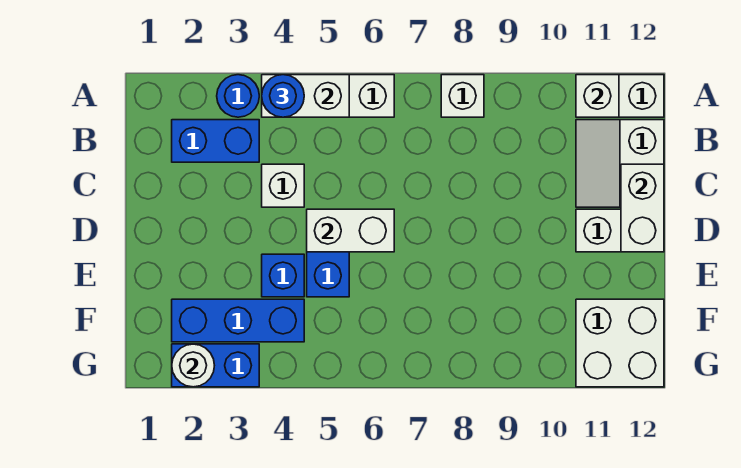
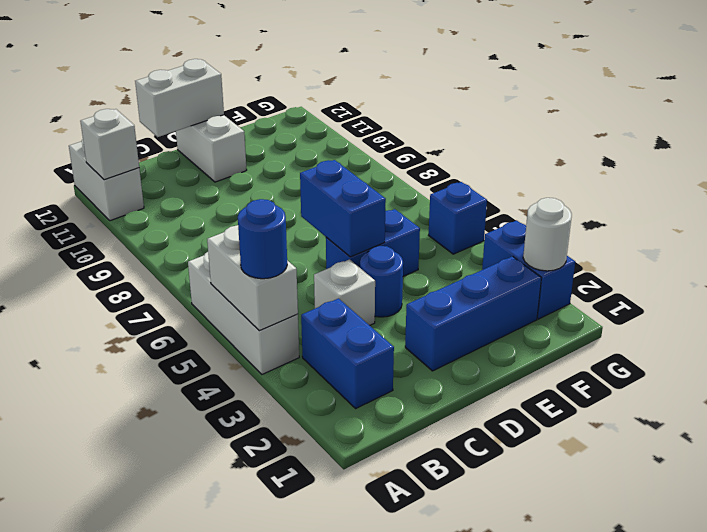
blue round brick A3 level 1 -> blue round brick D4 level 1
white brick A8 level 1 -> none
white slope B11:C12 level 1 top 12 -> none
white brick D5:D6 level 2 -> blue brick D5:D6 level 2
blue brick E4 level 1 -> blue brick G5 level 1
blue brick F2:F4 level 1 -> blue brick D2:F2 level 1
white brick F11:G12 level 1 -> none

